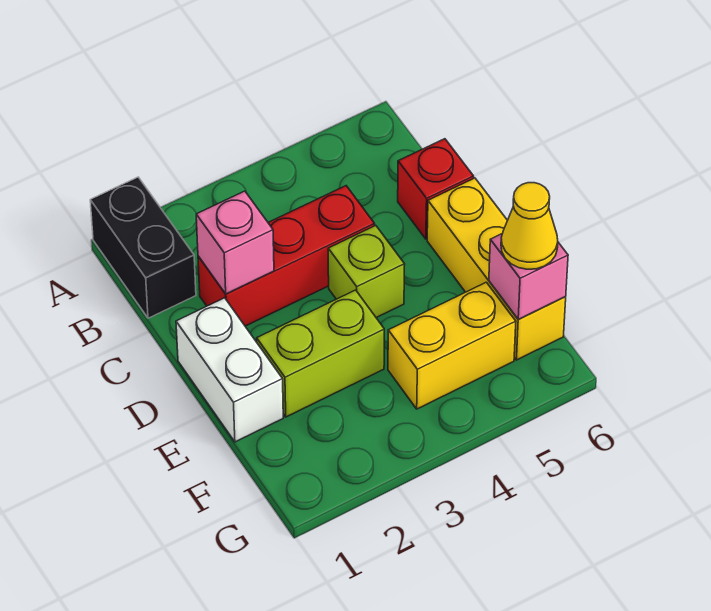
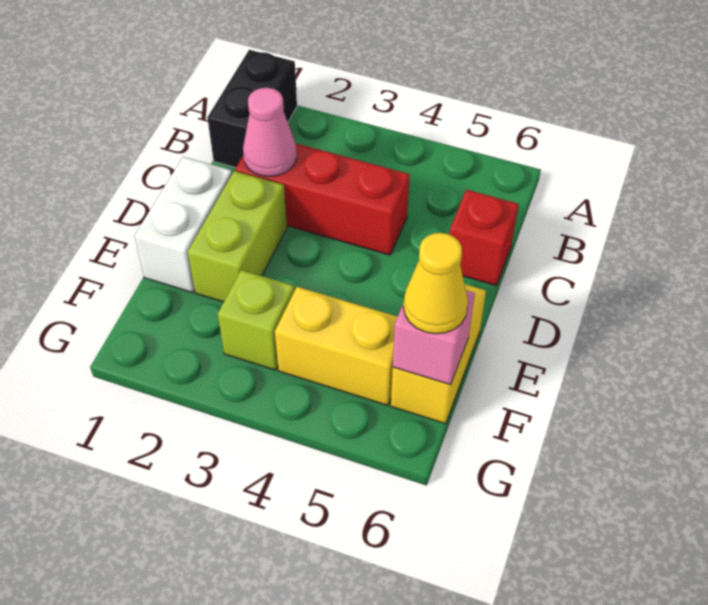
pink brick C2 level 2 -> pink cone C2 level 2
lime brick D4 level 1 -> lime brick F3 level 1
yellow brick D6:F6 level 1 -> yellow brick E6:F6 level 1
lime brick E2:E3 level 1 -> lime brick D2:E2 level 1

